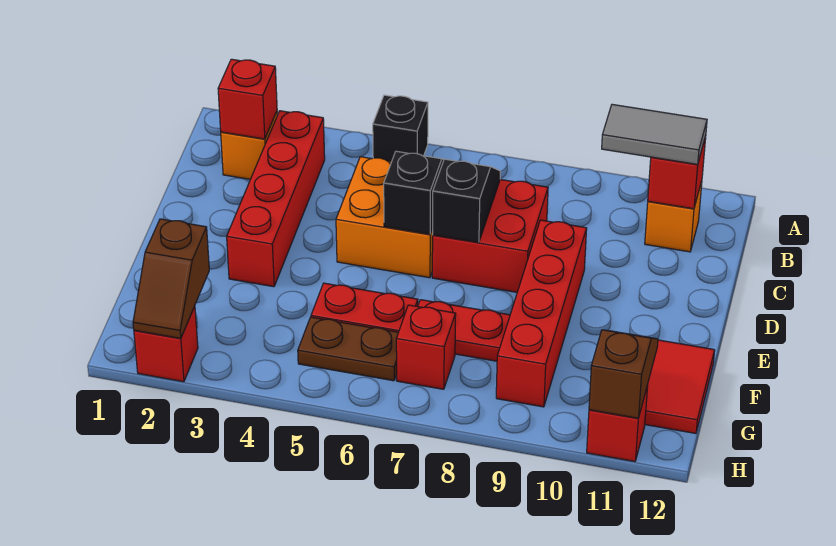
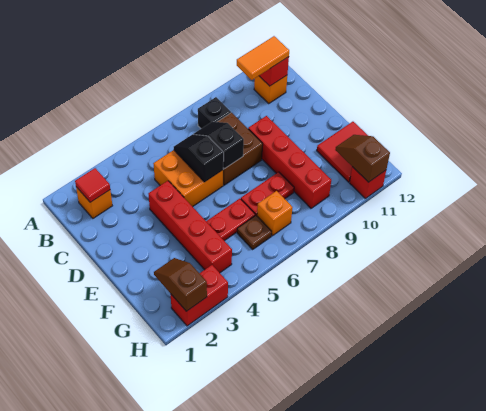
black brick A5 level 1 -> black brick B8 level 1
red brick B2 level 2 -> red tile B2 level 2
red brick B3:E3 level 1 -> red brick D4:G4 level 1
grey tile B10:B11 level 3 -> orange tile B10:B11 level 3
red brick C7:D8 level 1 -> brown brick C7:D8 level 1
brown slope G2:H2 level 2 top G -> brown slope G2:H2 level 2 top H
brown plate G5:G6 level 1 -> brown plate G6 level 1
red brick G7 level 1 -> orange brick G7 level 1
red brick H2 level 1 -> red brick H2:H3 level 1

